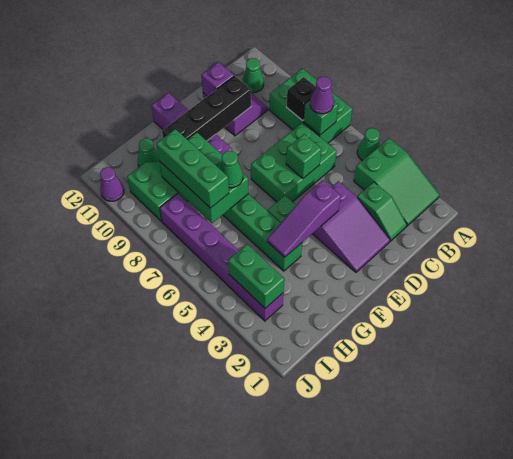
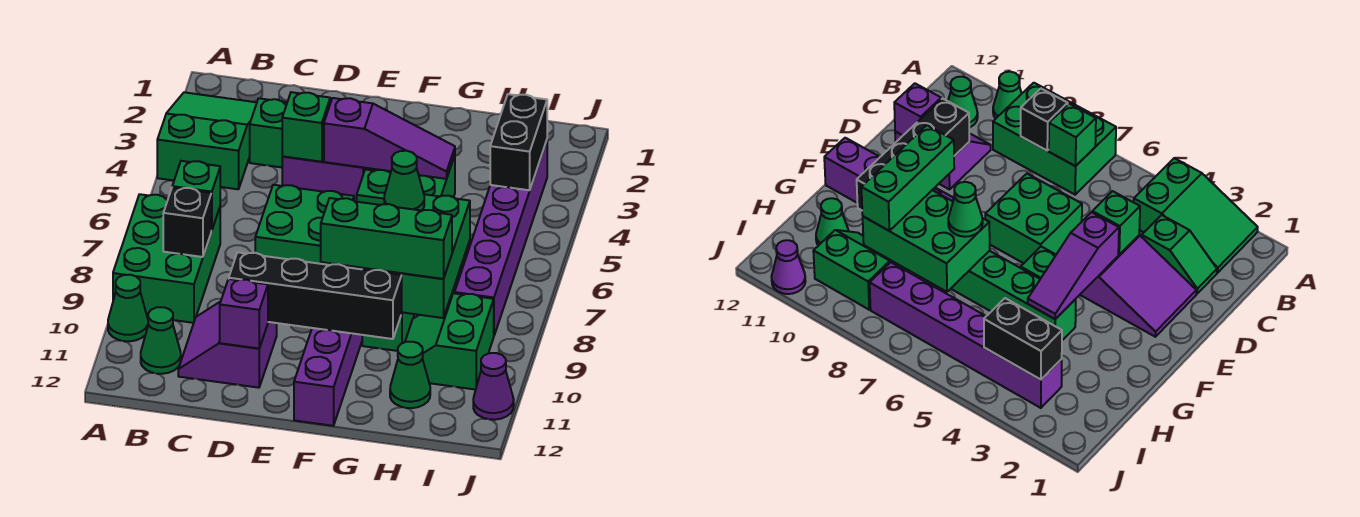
green cone A5 level 1 -> green cone A10 level 1
purple cone B7 level 3 -> none
green brick C6:E7 level 1 -> green brick D6:E7 level 1
green brick D6 level 2 -> green brick D4 level 2
green brick H7:H9 level 3 -> green brick F9:H9 level 3
green brick I3:I4 level 2 -> black brick I3:I4 level 2

